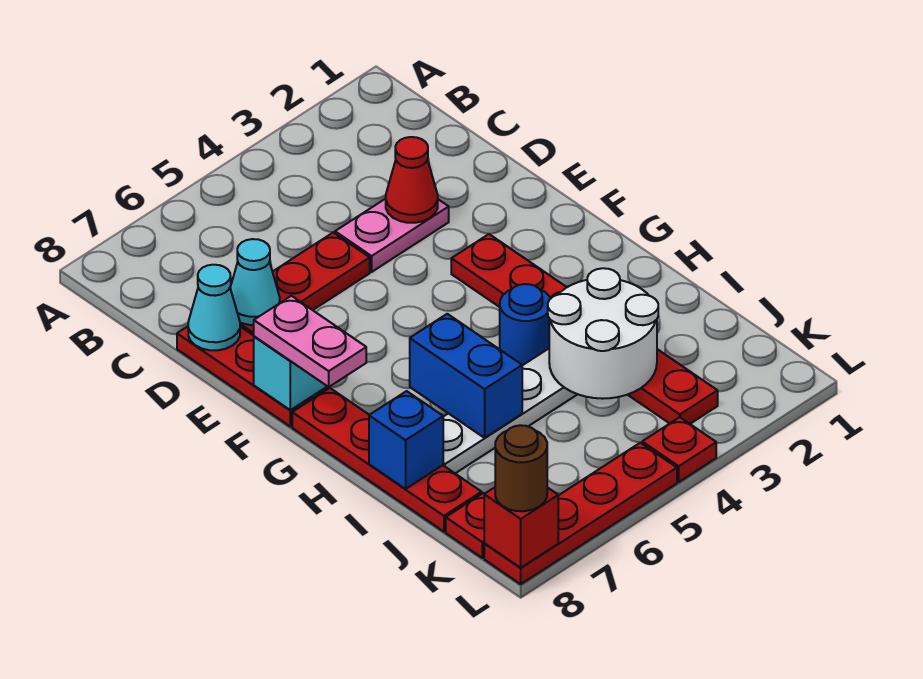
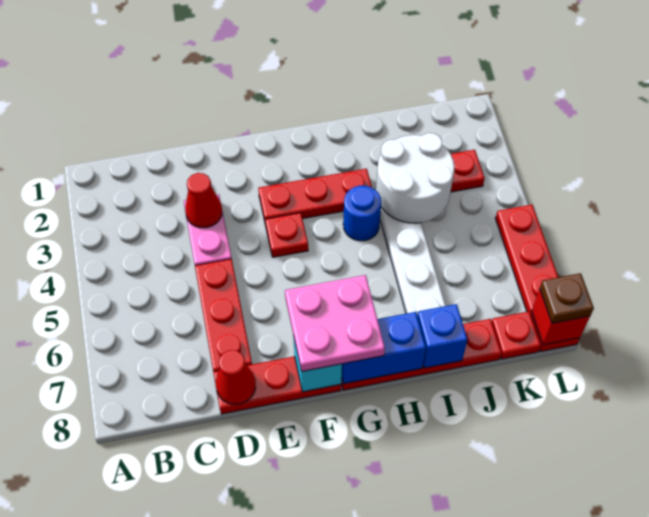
cyan cone D7 level 2 -> none
cyan cone D8 level 2 -> red cone D8 level 2
pink plate F8:G8 level 3 -> pink plate F7:G8 level 3
blue brick H6:I6 level 2 -> blue brick G8:H8 level 2
red plate L4 level 1 -> red plate F4 level 1
brown round brick L8 level 3 -> brown plate L8 level 3

